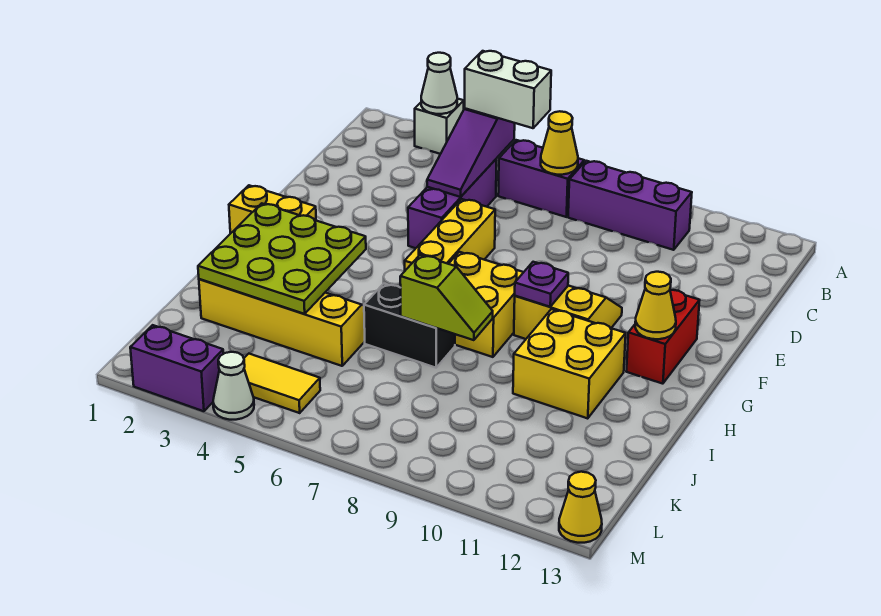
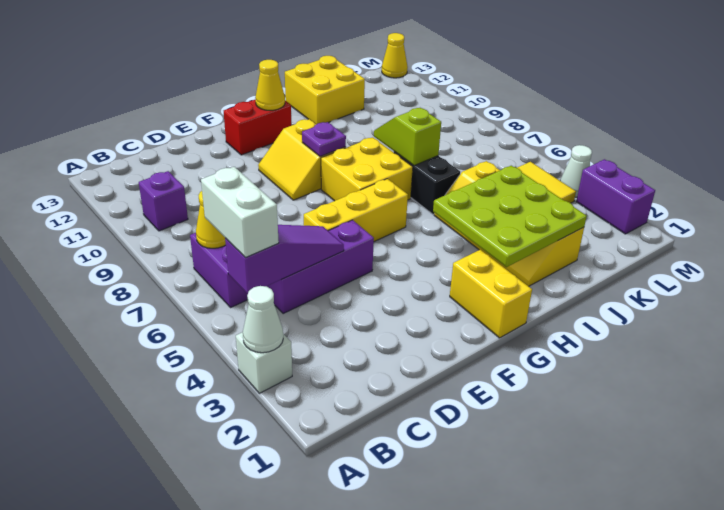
purple brick B8:B10 level 1 -> purple brick B10 level 1
yellow brick H10:I11 level 1 -> yellow brick I12:J13 level 1

